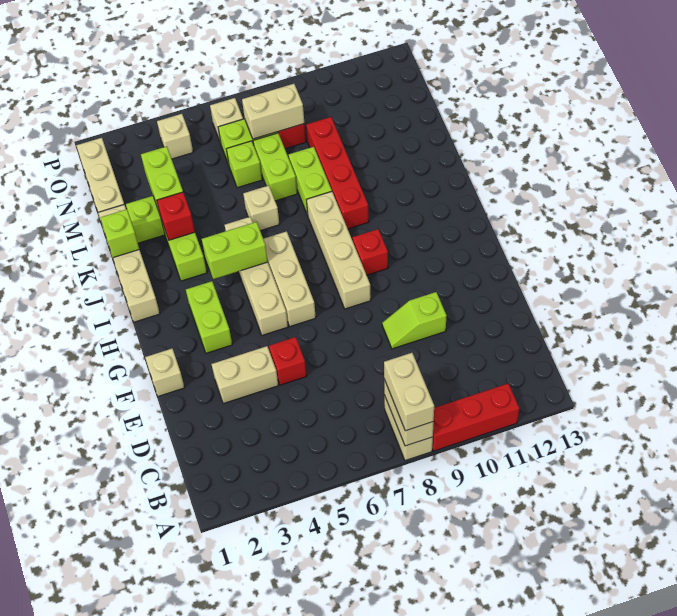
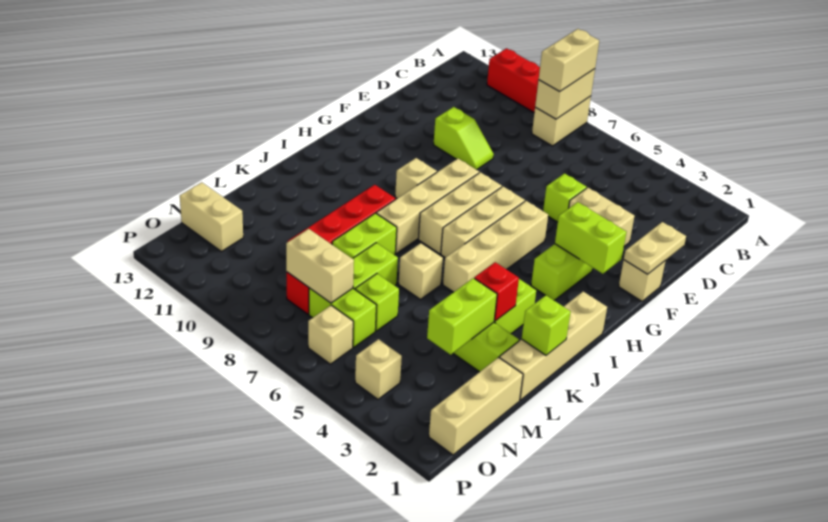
none -> tan plate E1:F1 level 2
red brick E5 level 1 -> lime brick E5 level 1
none -> tan brick G7:I7 level 1
red brick H9 level 1 -> tan brick H9 level 1
lime brick I4:I5 level 2 -> lime brick G2:G3 level 2
none -> tan brick N12:N13 level 1

